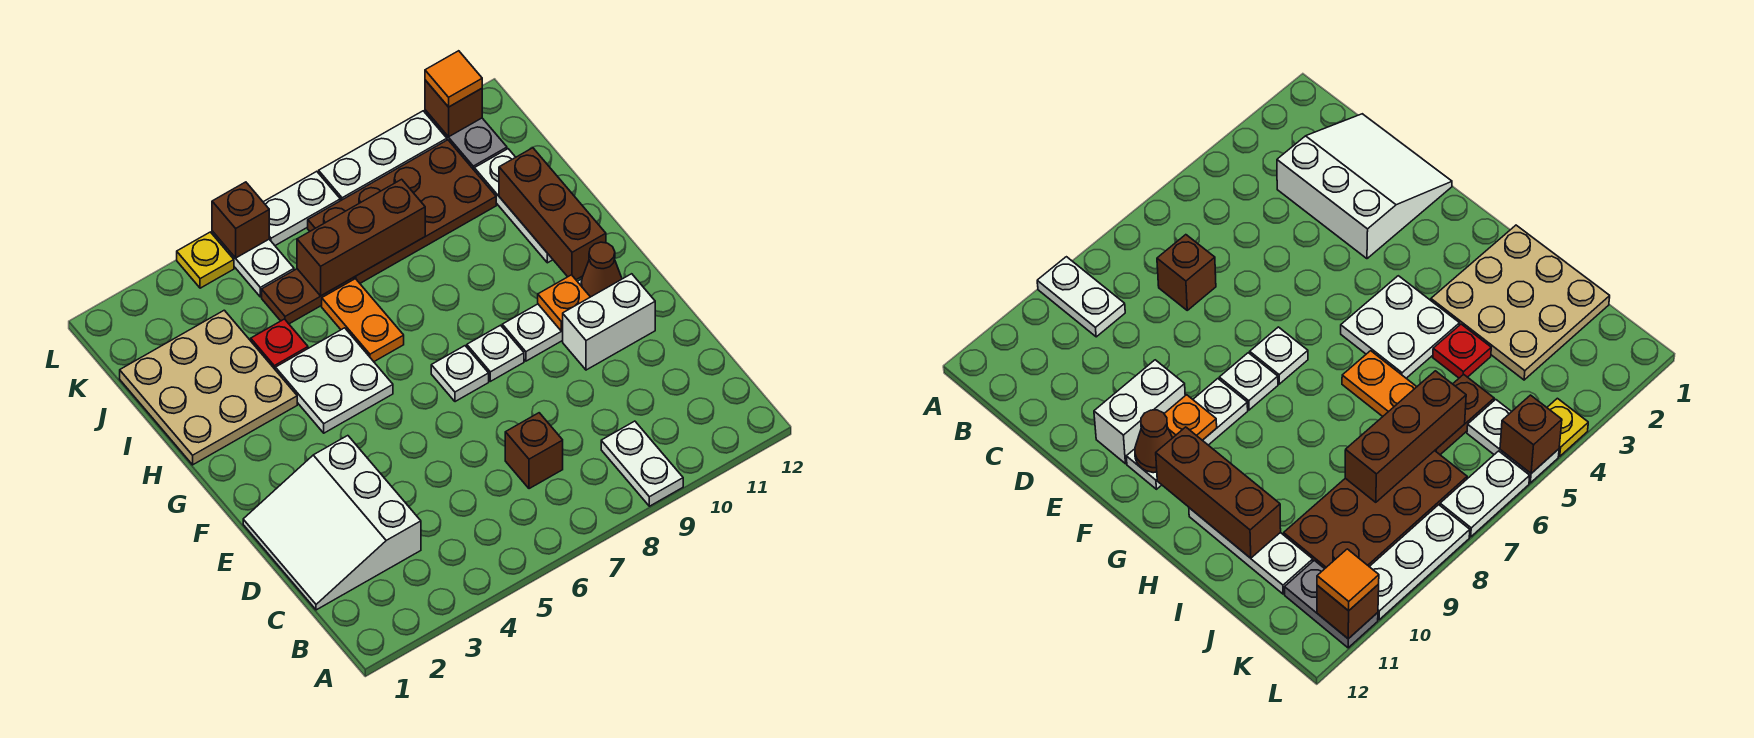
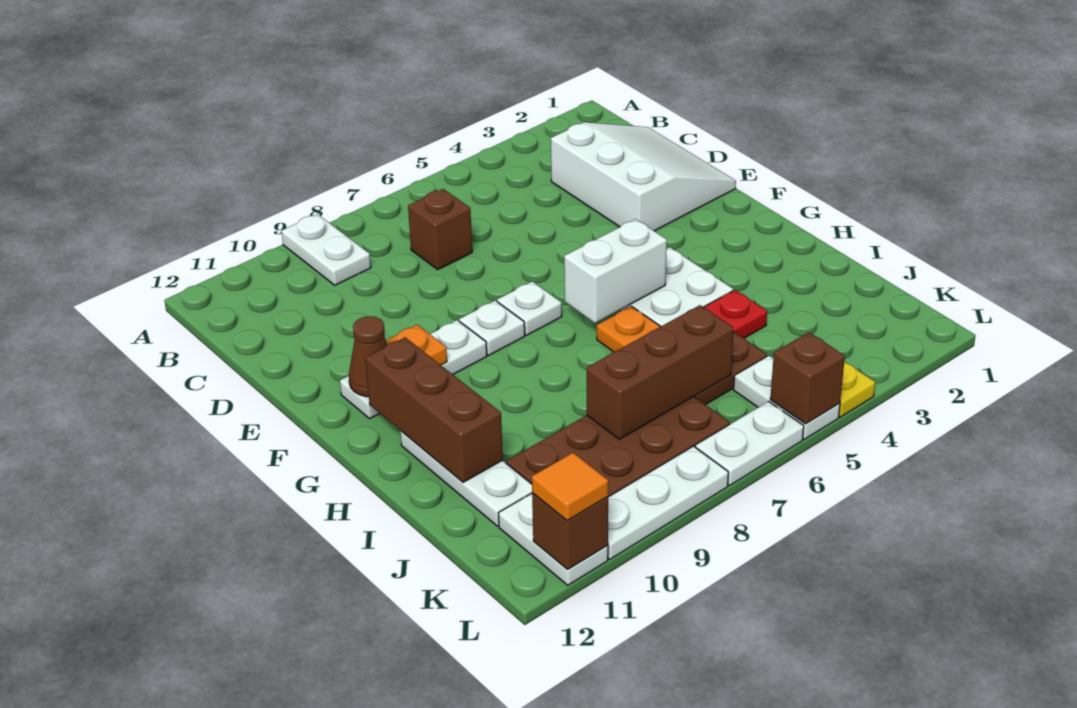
white brick E10:E11 level 1 -> white brick G5:G6 level 2
tan plate H1:J3 level 1 -> none
grey plate K11:L11 level 1 -> white plate K11:L11 level 1

